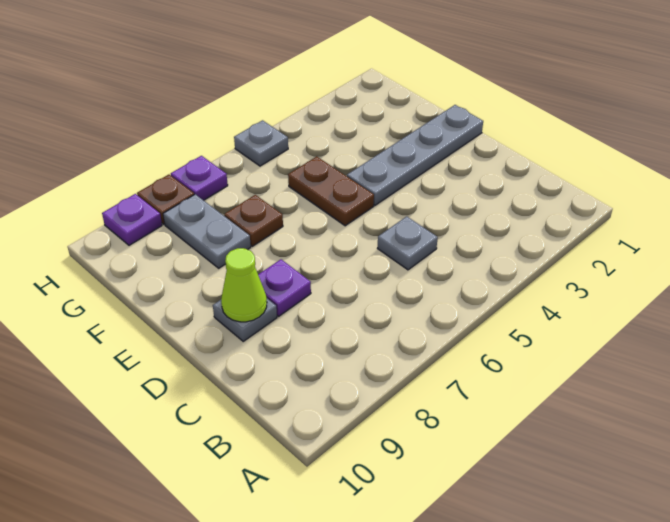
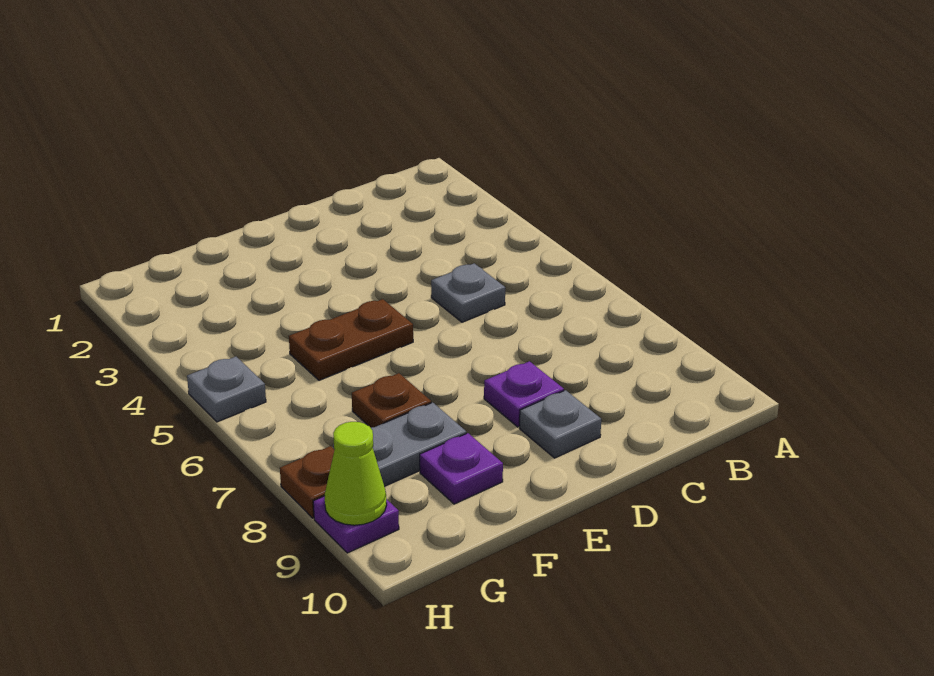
lime cone D9 level 2 -> lime cone H9 level 2
grey plate E1:E4 level 1 -> none
purple plate H7 level 1 -> purple plate F9 level 1

